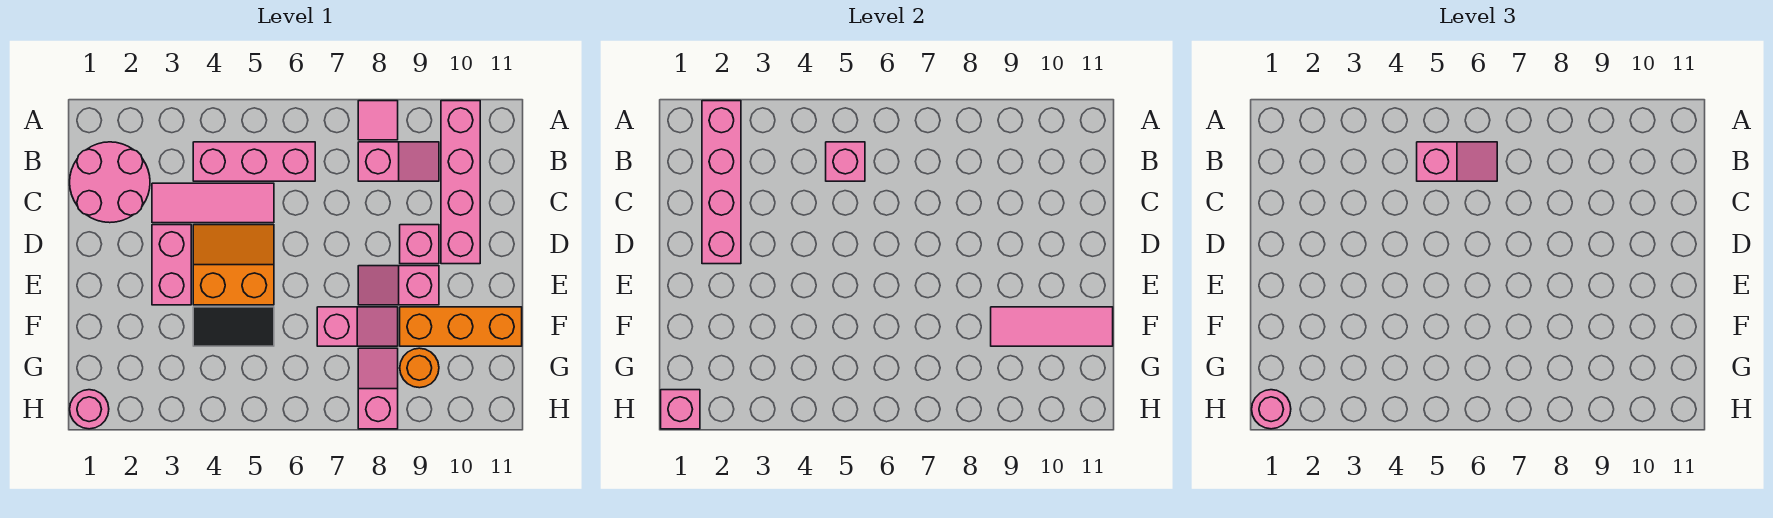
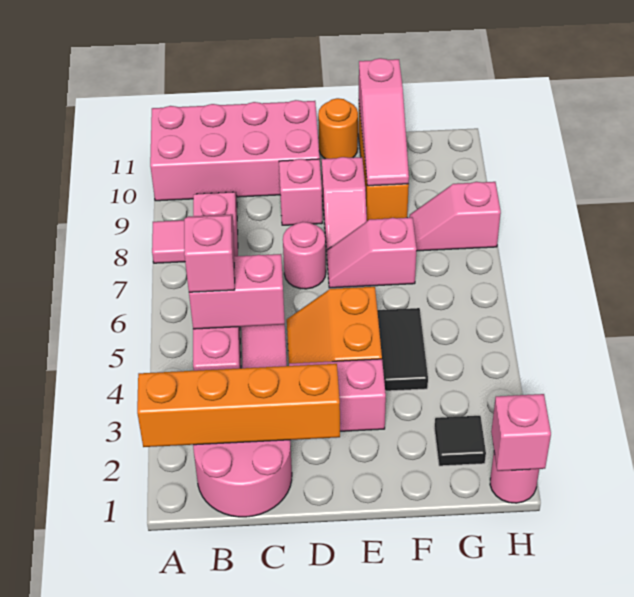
pink brick A2:D2 level 2 -> orange brick A2:D2 level 2
pink brick A10:D10 level 1 -> pink brick A10:D11 level 1
pink brick B5 level 2 -> pink brick B5:C5 level 2
pink slope F7:F8 level 1 top 7 -> pink slope E7:F7 level 1 top F
pink tile F9:F11 level 2 -> pink slope F9:F11 level 2 top 11
none -> black tile G2 level 1
orange round brick G9 level 1 -> orange round brick E11 level 1
pink round brick H1 level 3 -> pink round brick D7 level 1

